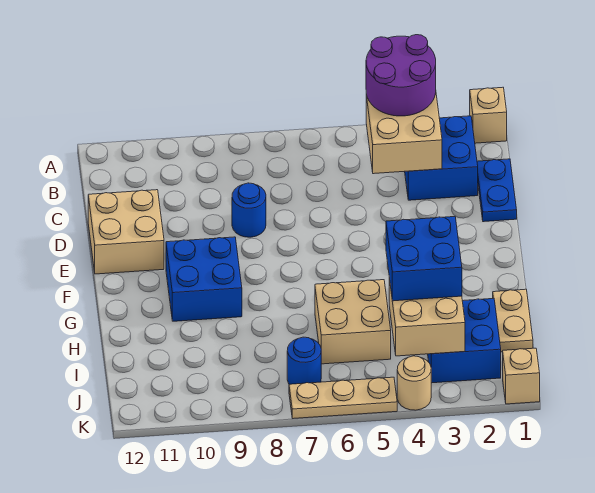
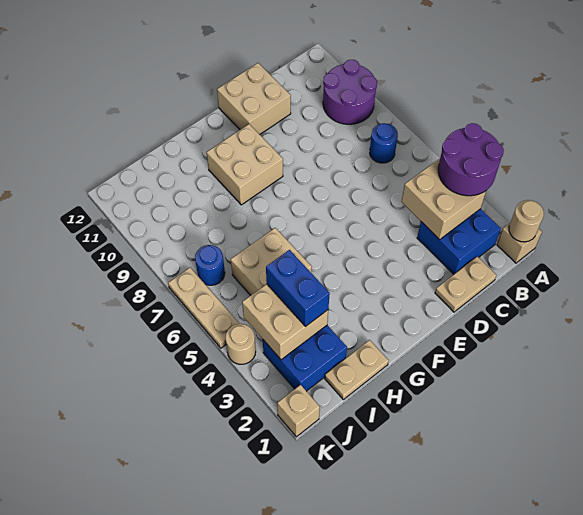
none -> tan round brick A1 level 2
none -> purple round brick A9:B10 level 1
blue plate C1:D1 level 1 -> tan plate C1:D1 level 1
blue round brick D8 level 1 -> blue round brick B7 level 1
blue brick F9:G10 level 1 -> tan brick F9:G10 level 1
blue brick H3:I4 level 3 -> blue brick I3:I4 level 3

